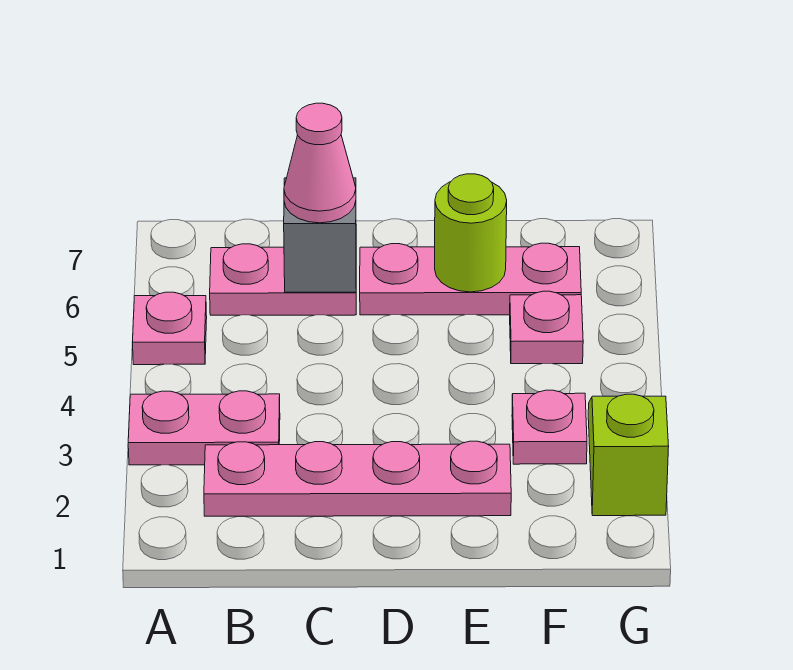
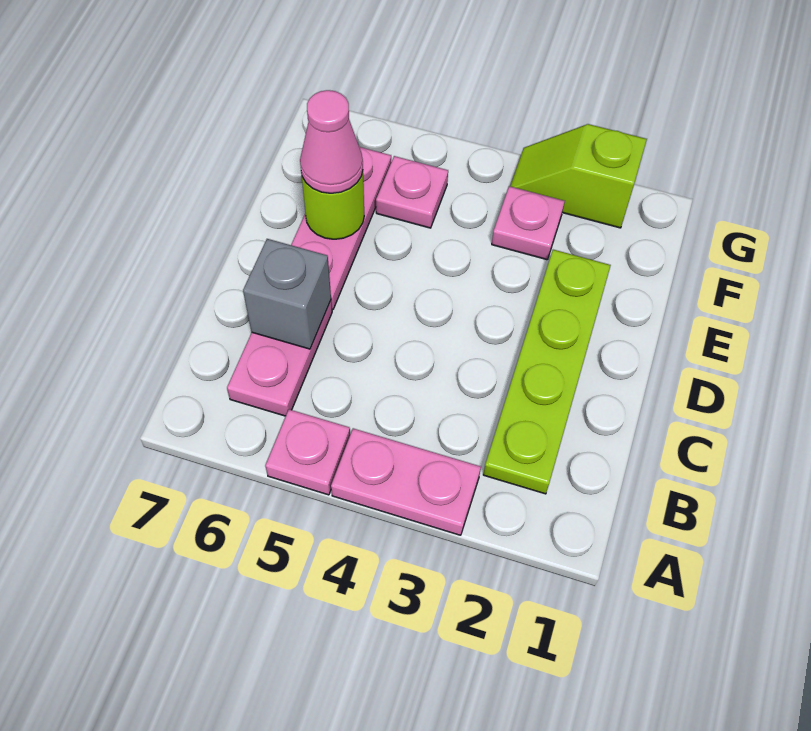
pink plate A3:B3 level 1 -> pink plate A3:A4 level 1
pink plate B2:E2 level 1 -> lime plate B2:E2 level 1
pink cone C6 level 3 -> pink cone E6 level 3

